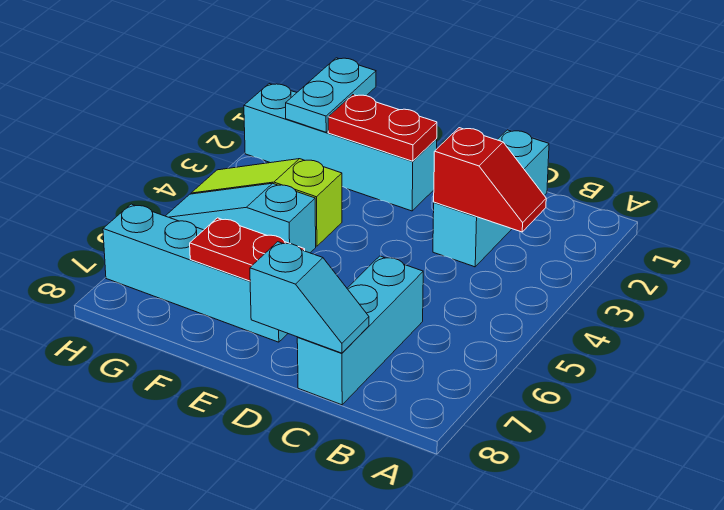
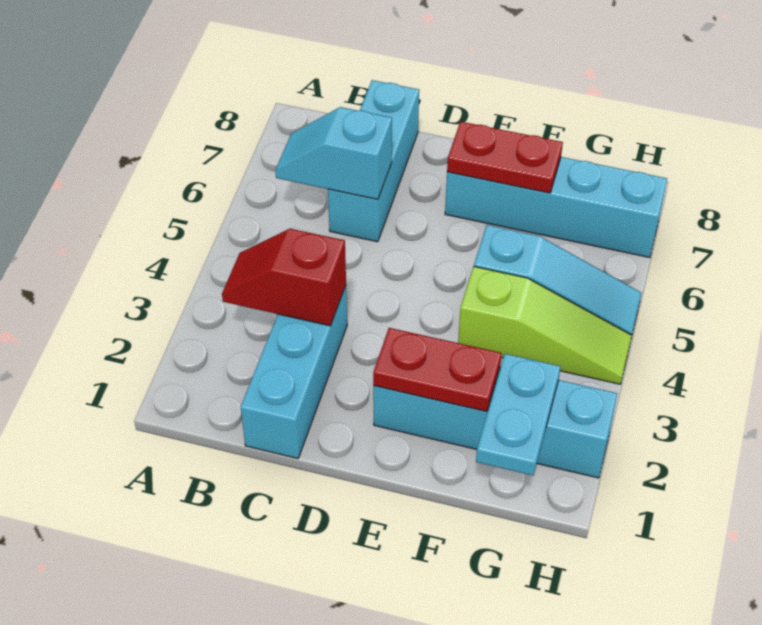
cyan slope C8:D8 level 2 top D -> cyan slope B6:C6 level 2 top C

